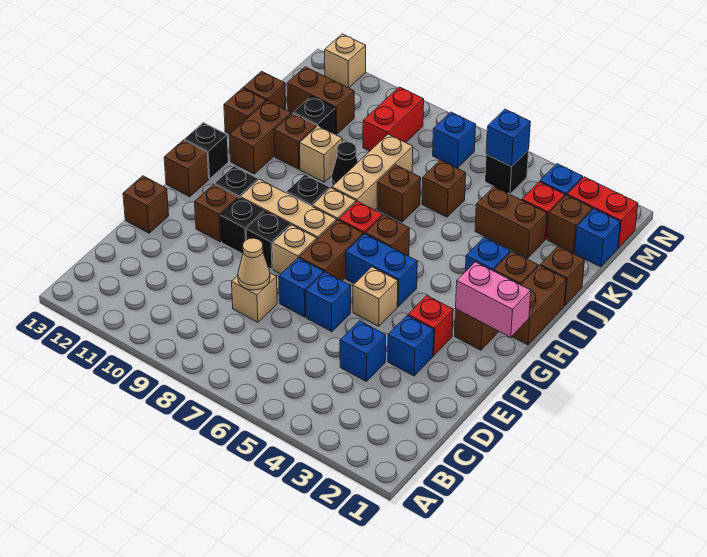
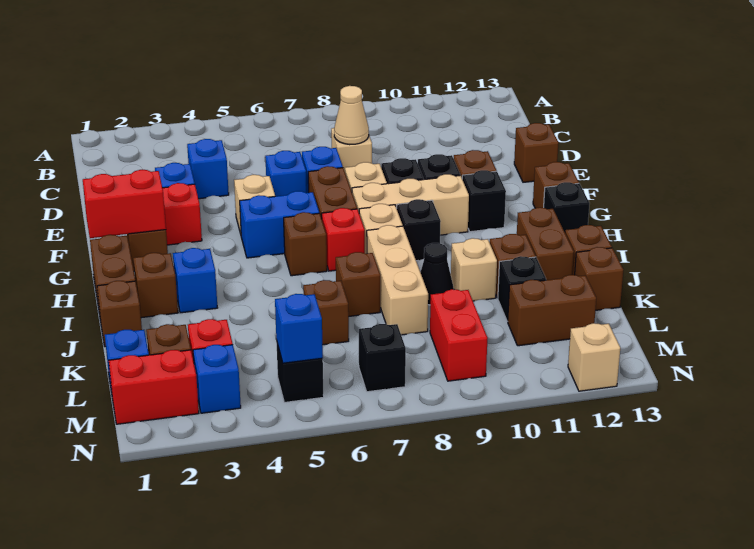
pink brick G1:G2 level 2 -> red brick G1:G2 level 2
brown brick K3:K4 level 1 -> none
blue brick M7 level 1 -> black brick M7 level 1

